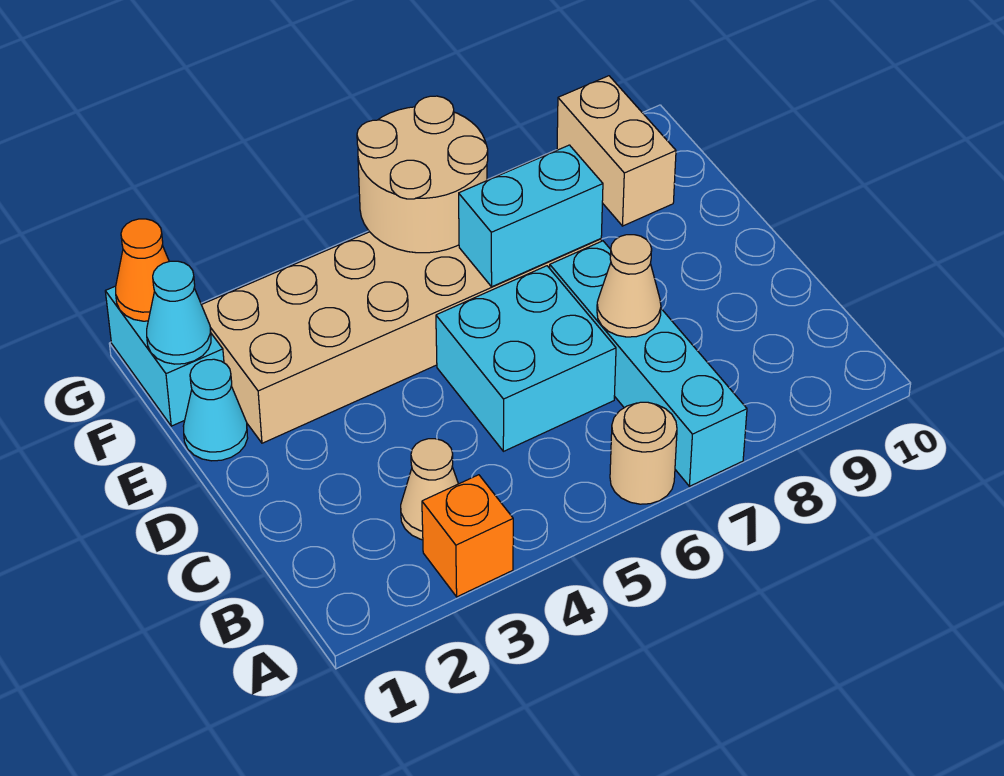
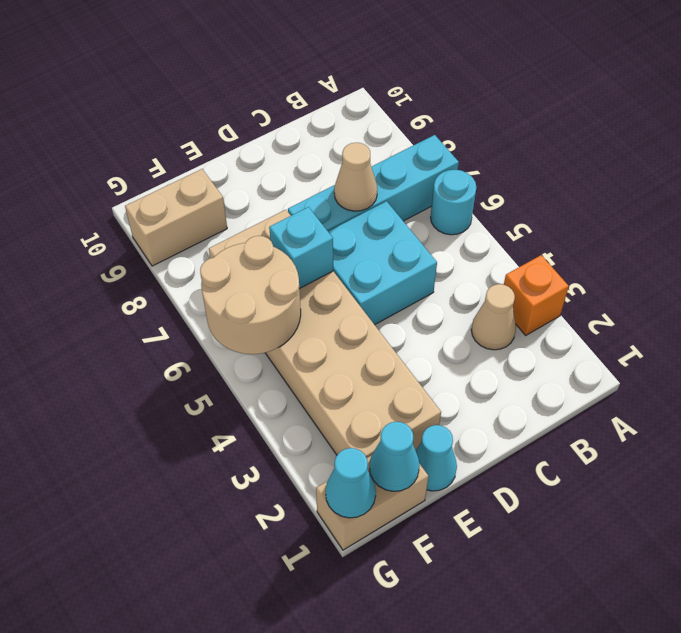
tan round brick A6 level 1 -> cyan round brick A6 level 1
cyan brick E6:E7 level 2 -> cyan brick E6 level 2
cyan brick F1:G1 level 1 -> tan brick F1:G1 level 1
orange cone G1 level 2 -> cyan cone G1 level 2

